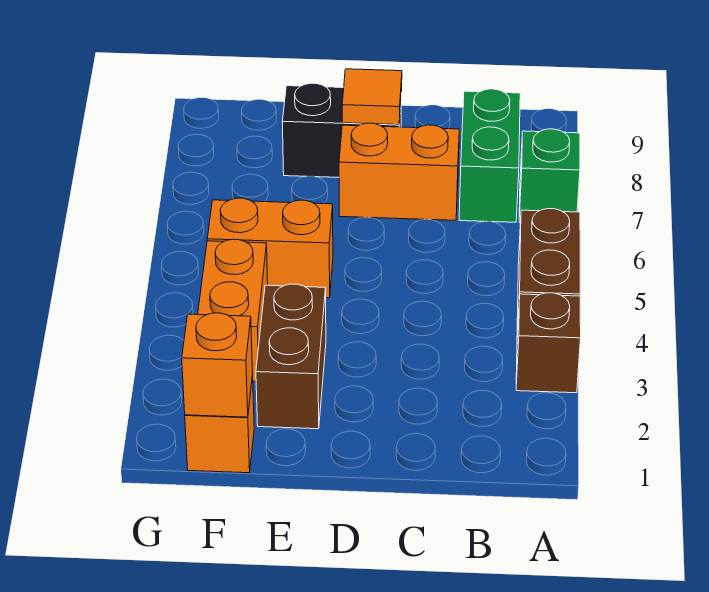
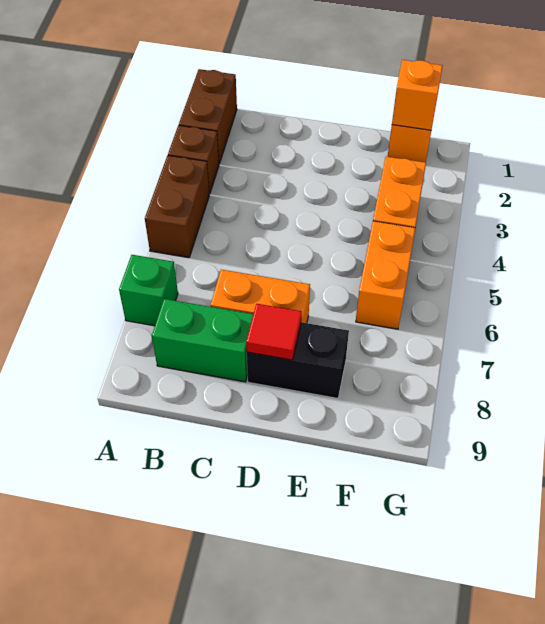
green brick B7:B8 level 1 -> green brick B8:C8 level 1
orange tile D8 level 2 -> red tile D8 level 2
brown brick E2:E3 level 1 -> brown brick A1:A2 level 1
orange brick E5:F5 level 1 -> orange brick F5:F6 level 1

